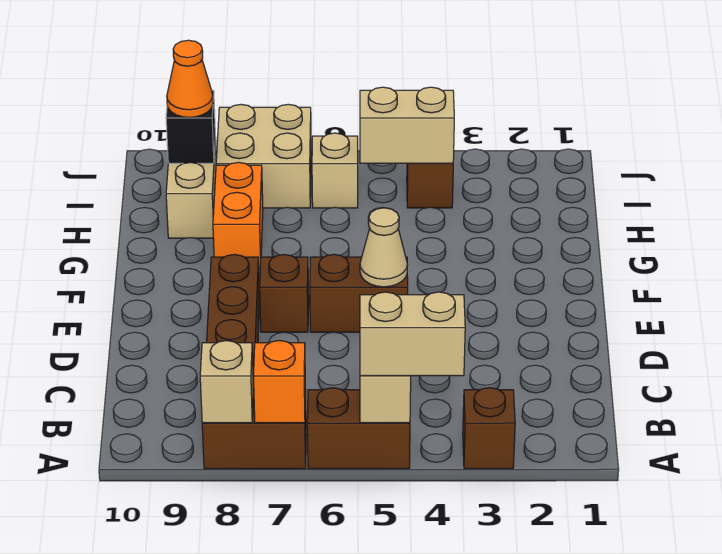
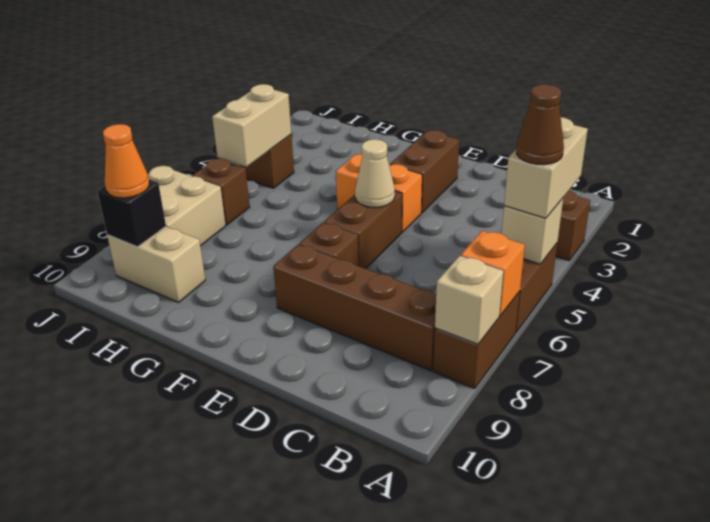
none -> brown cone A5 level 4
none -> brown brick E2:E3 level 1
orange brick G8:H8 level 1 -> orange brick E4:F4 level 1
tan brick I6 level 1 -> brown brick I6 level 1

